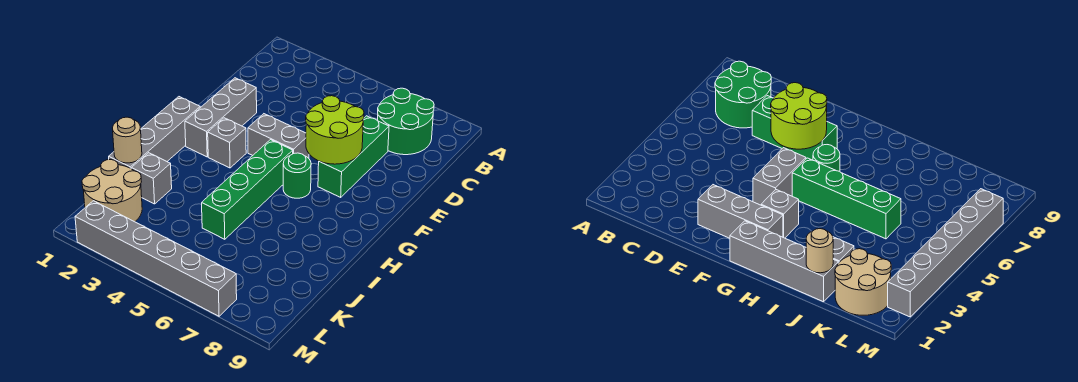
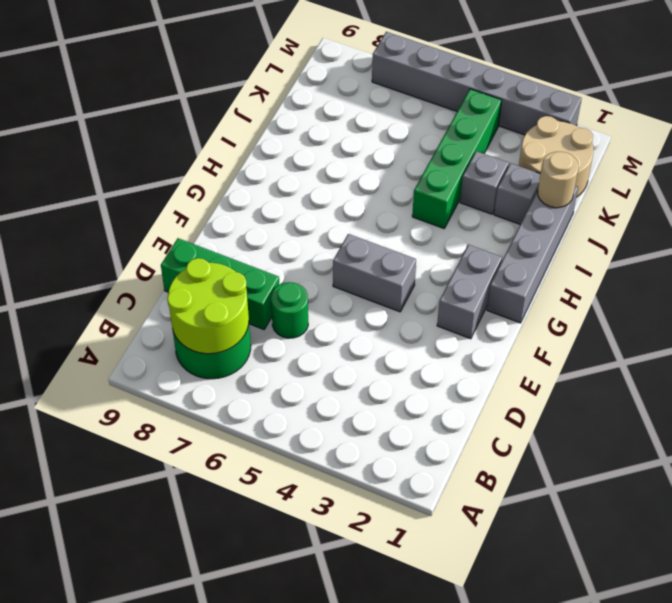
green brick D7:F7 level 1 -> green brick D7:D9 level 1
grey brick E2:G2 level 1 -> grey brick F2:G2 level 1
lime round brick E6:F7 level 2 -> lime round brick B7:C8 level 2
grey brick G3 level 1 -> grey brick J3 level 1
green brick G5:J5 level 1 -> green brick I4:L4 level 1
green round brick G6 level 1 -> green round brick D6 level 1

